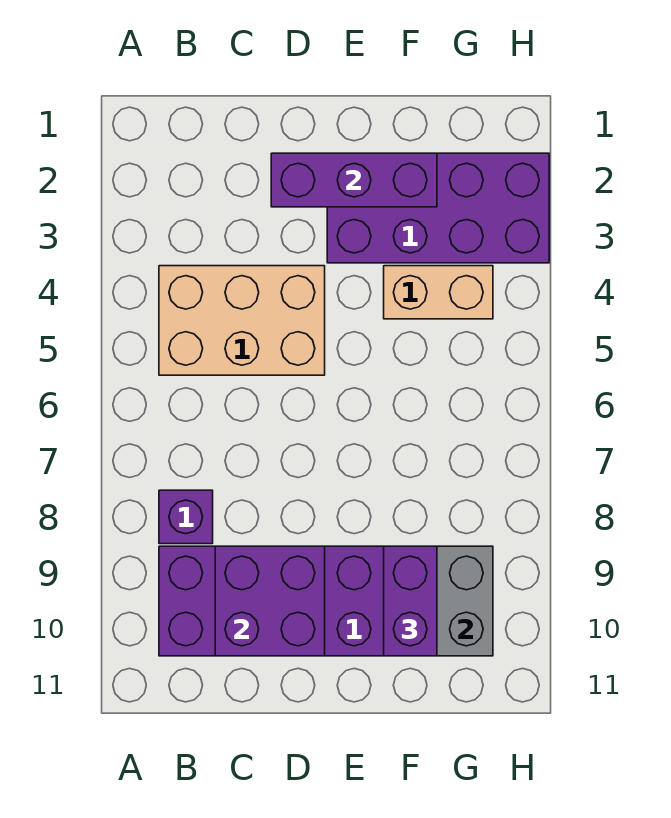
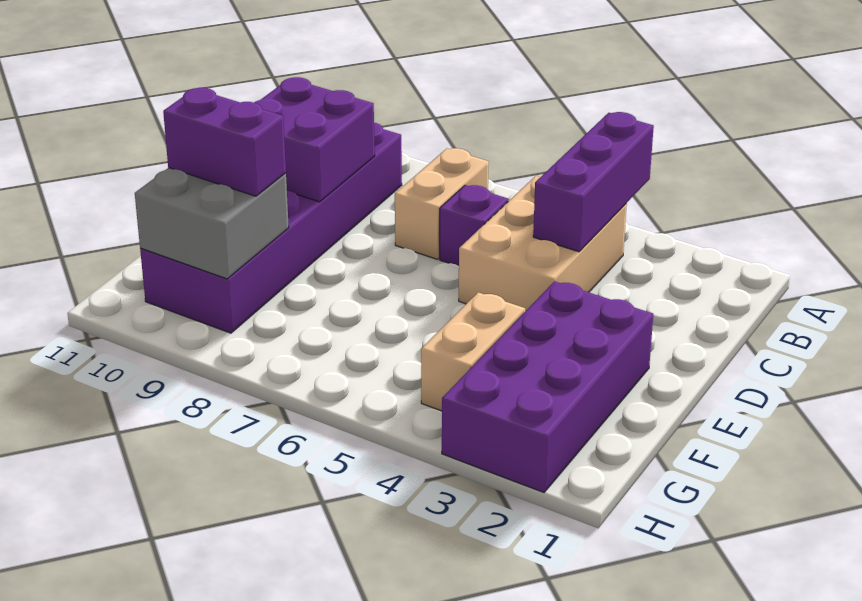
none -> tan brick B7:C7 level 1
purple brick B8 level 1 -> purple brick C6 level 1
purple brick D2:F2 level 2 -> purple brick A4:C4 level 2

